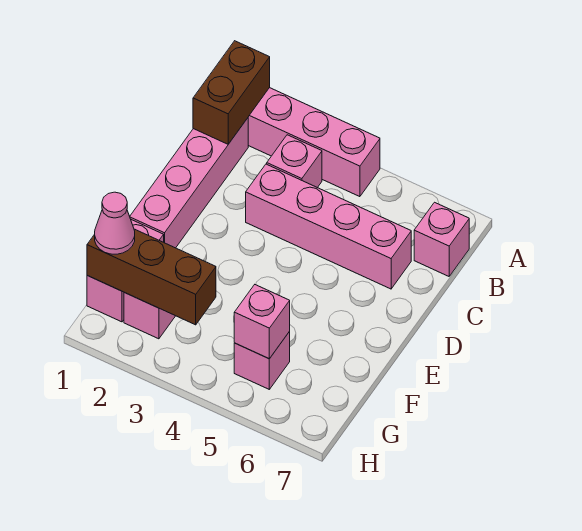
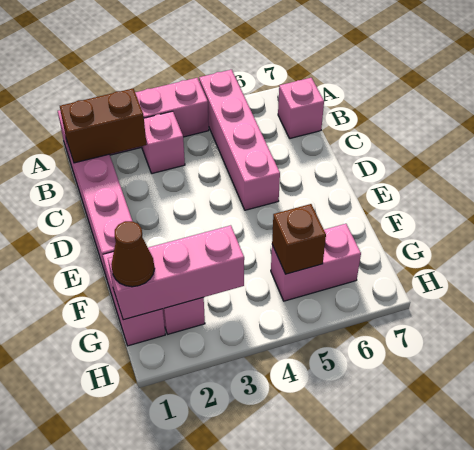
brown brick A1:B1 level 2 -> brown brick B1:B2 level 2
pink brick C3:C6 level 1 -> pink brick A5:D5 level 1
brown brick G1:G3 level 2 -> pink brick G1:G3 level 2
pink cone G1 level 3 -> brown cone G1 level 3
pink brick G5 level 1 -> pink brick G5:G6 level 1
pink brick G5 level 2 -> brown brick G5 level 2

